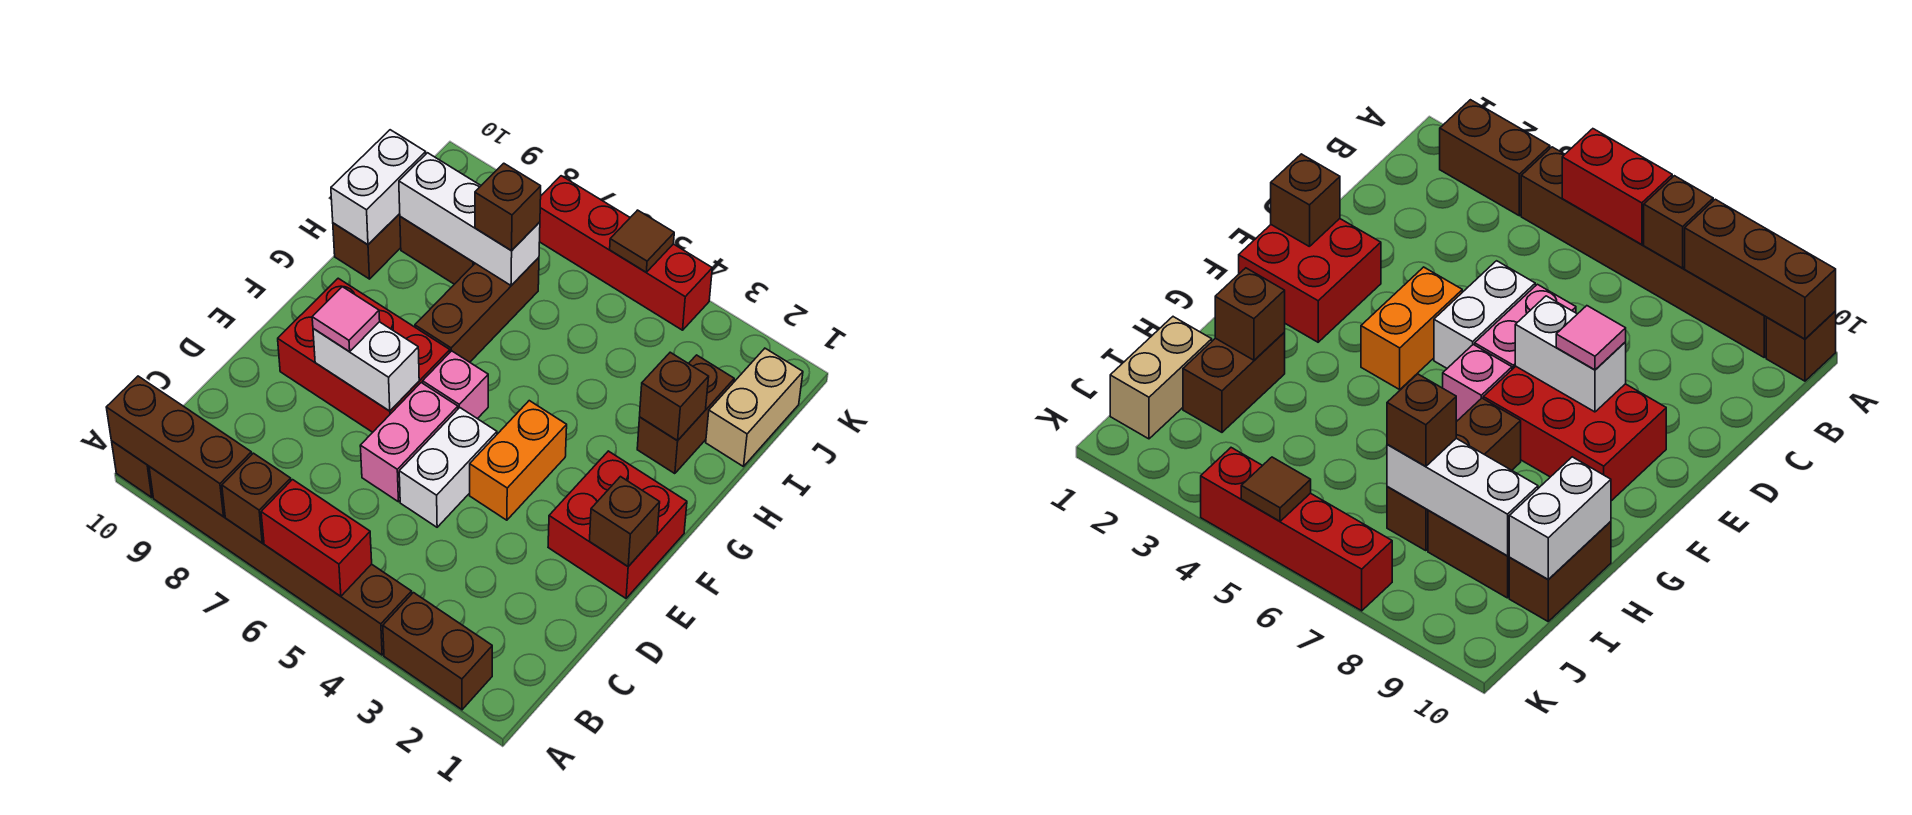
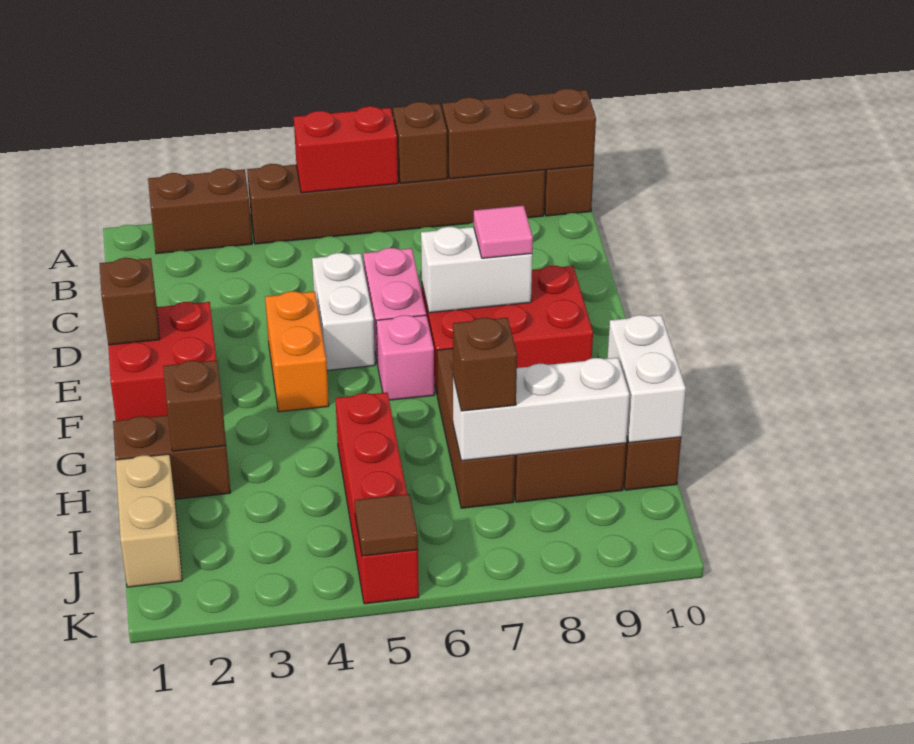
brown brick H2:I2 level 1 -> brown brick H1:H2 level 1
red brick K4:K7 level 1 -> red brick H5:K5 level 1

